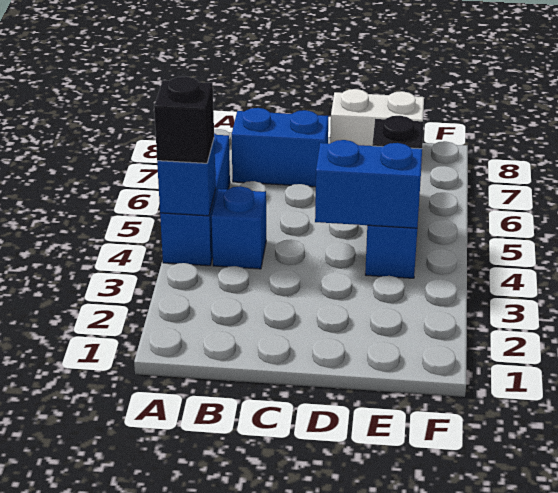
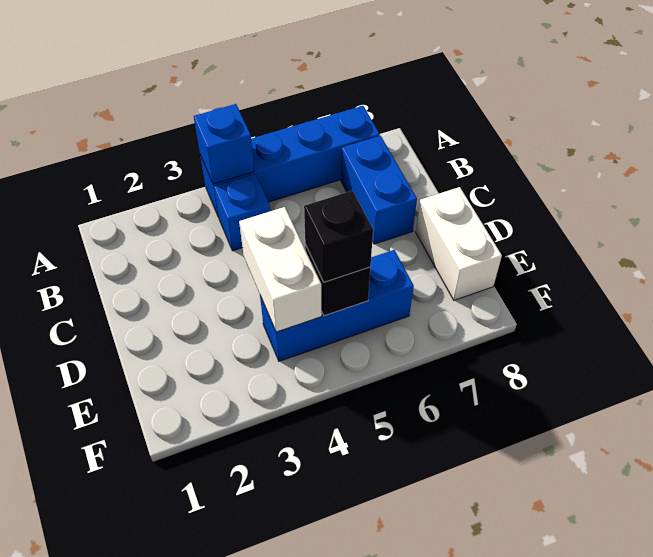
blue brick A4:A6 level 1 -> blue brick A4:A7 level 1
black brick A4 level 3 -> black brick E5 level 3
blue brick D4:E4 level 2 -> white brick D4:E4 level 2

